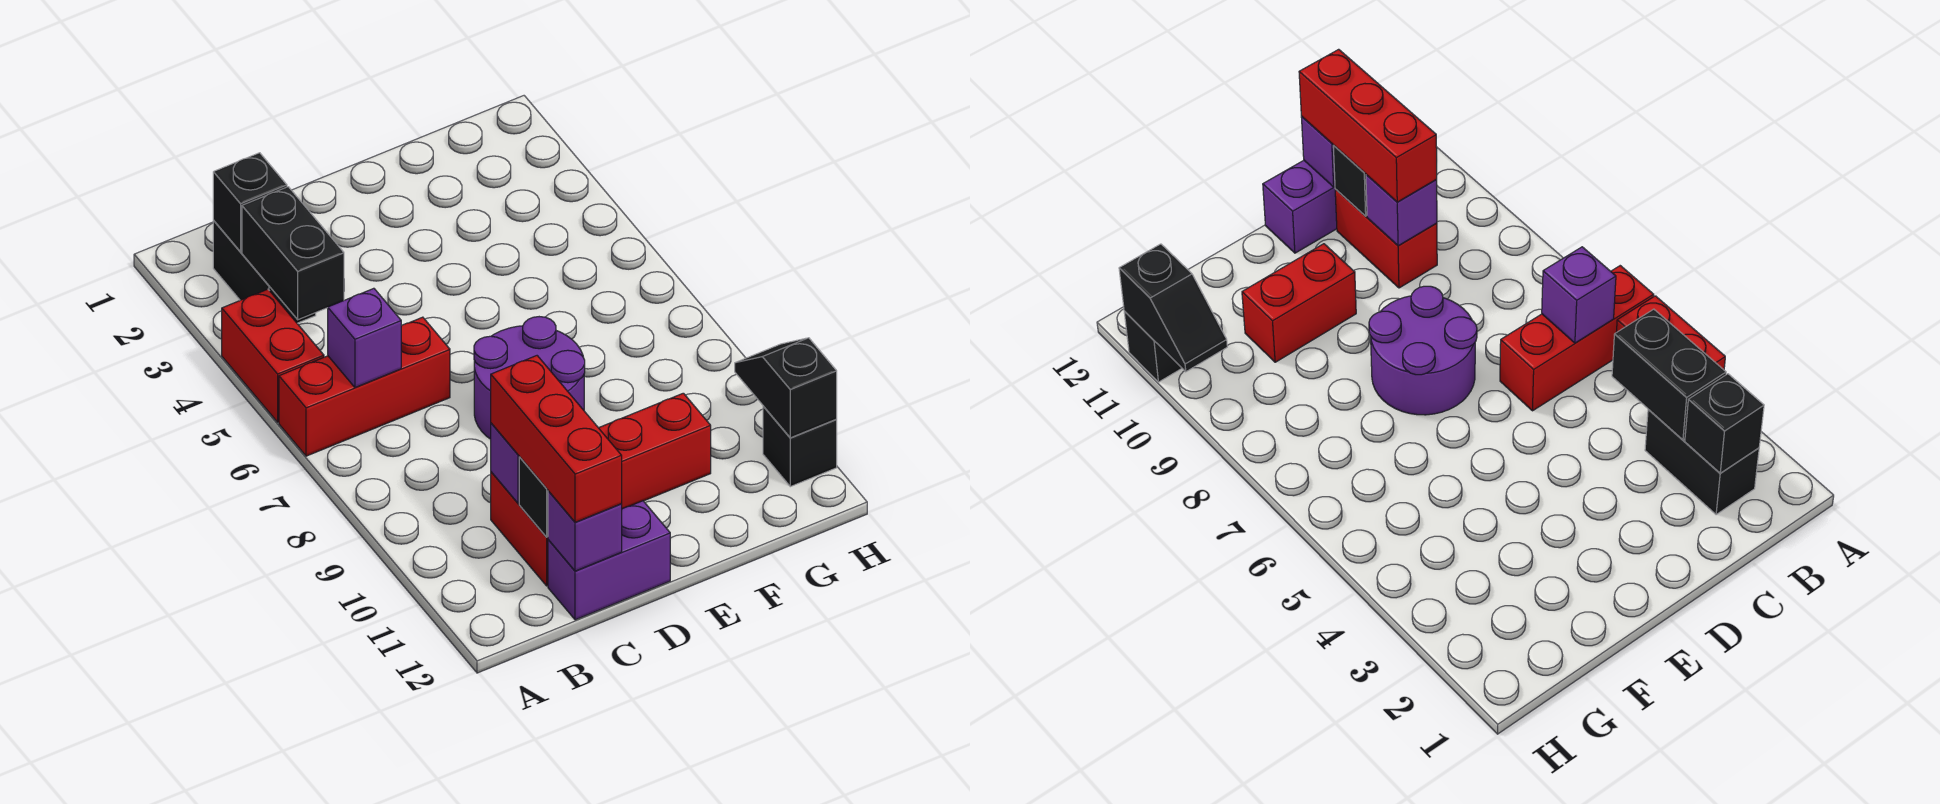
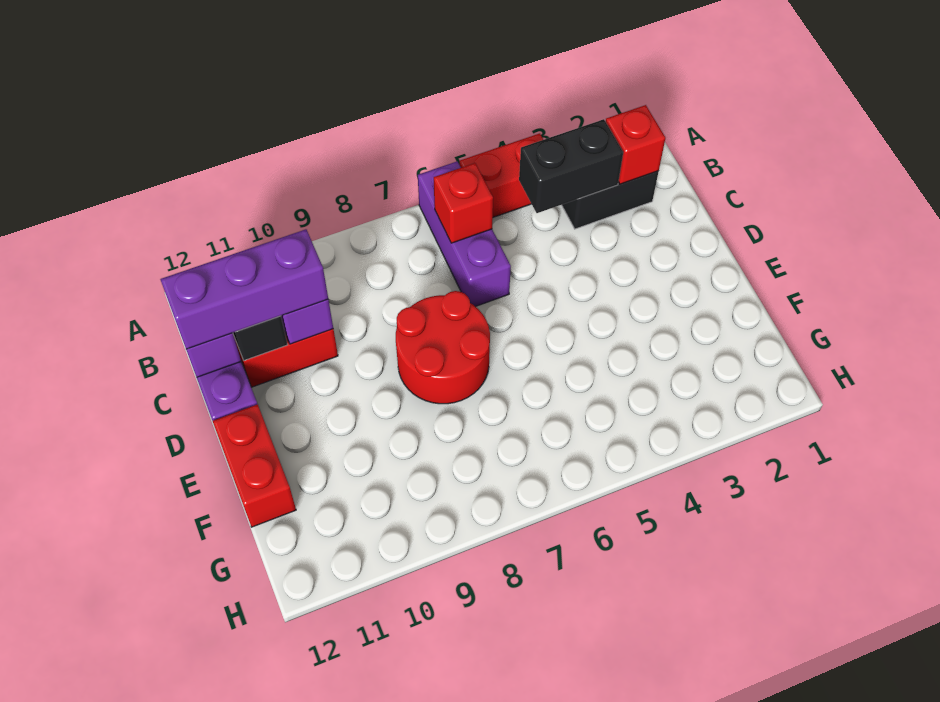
red brick A6:C6 level 1 -> purple brick A6:C6 level 1
black brick B2 level 2 -> red brick B2 level 2
purple brick B6 level 2 -> red brick B6 level 2
red brick C10:C12 level 3 -> purple brick C10:C12 level 3
purple round brick D7:E8 level 1 -> red round brick D7:E8 level 1
red brick E10:F10 level 1 -> red brick E12:F12 level 1
black slope H10:H11 level 2 top 11 -> none
black brick H11 level 1 -> none

